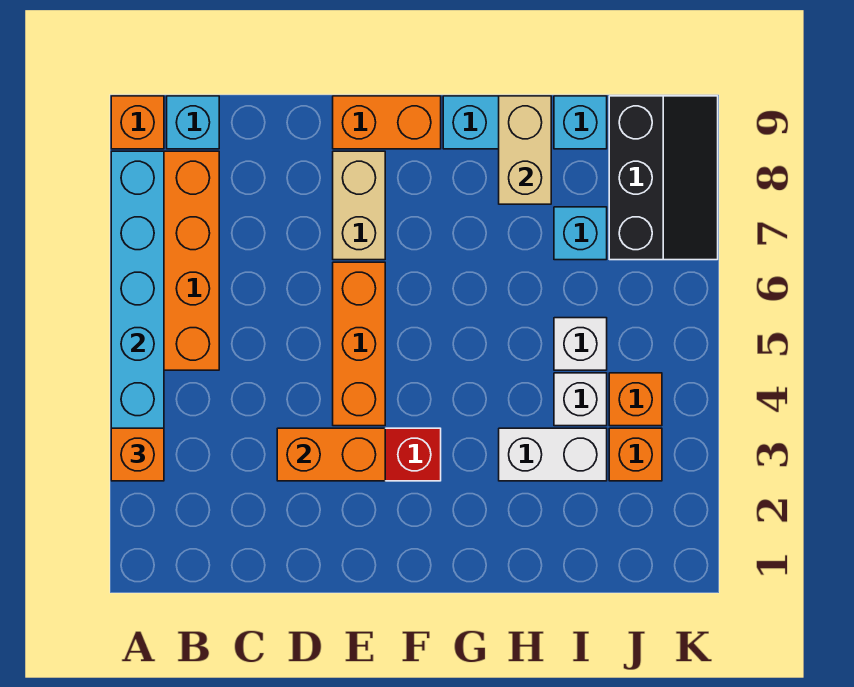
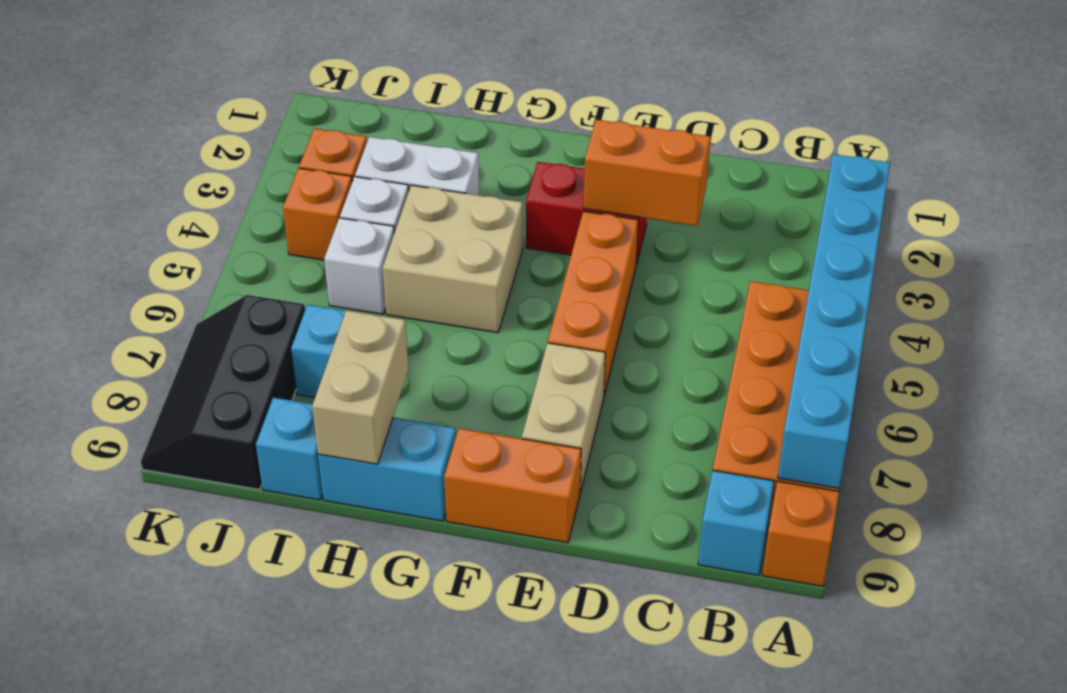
orange brick A3 level 3 -> none
none -> tan brick G4:H5 level 1

